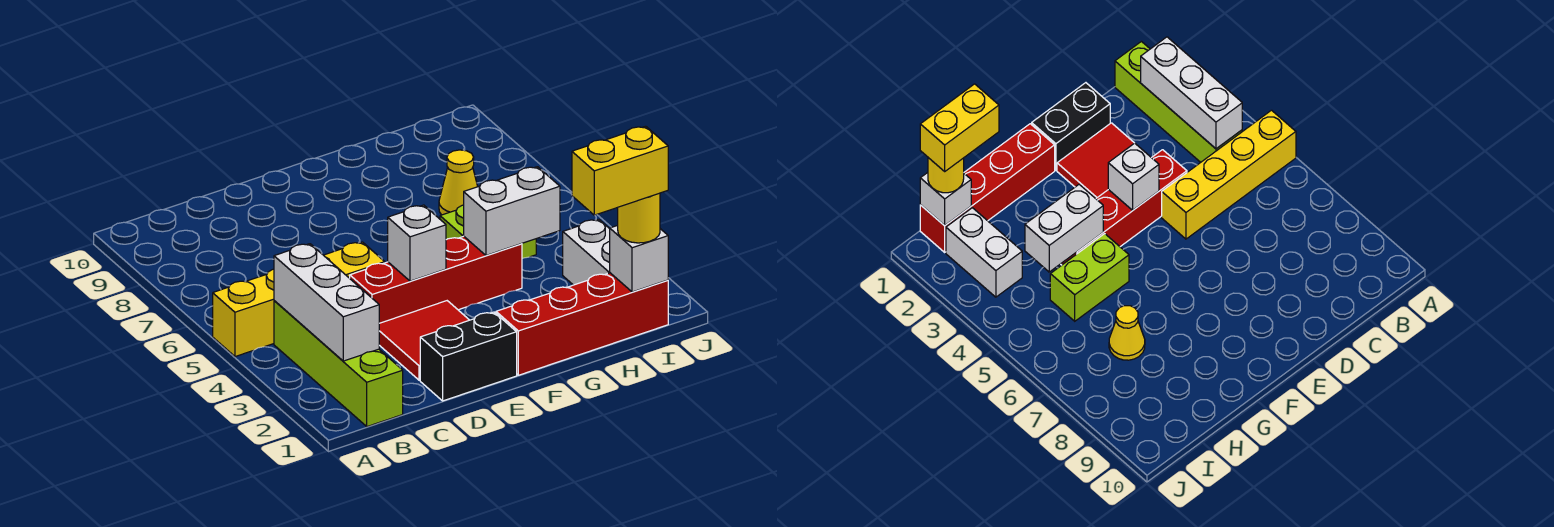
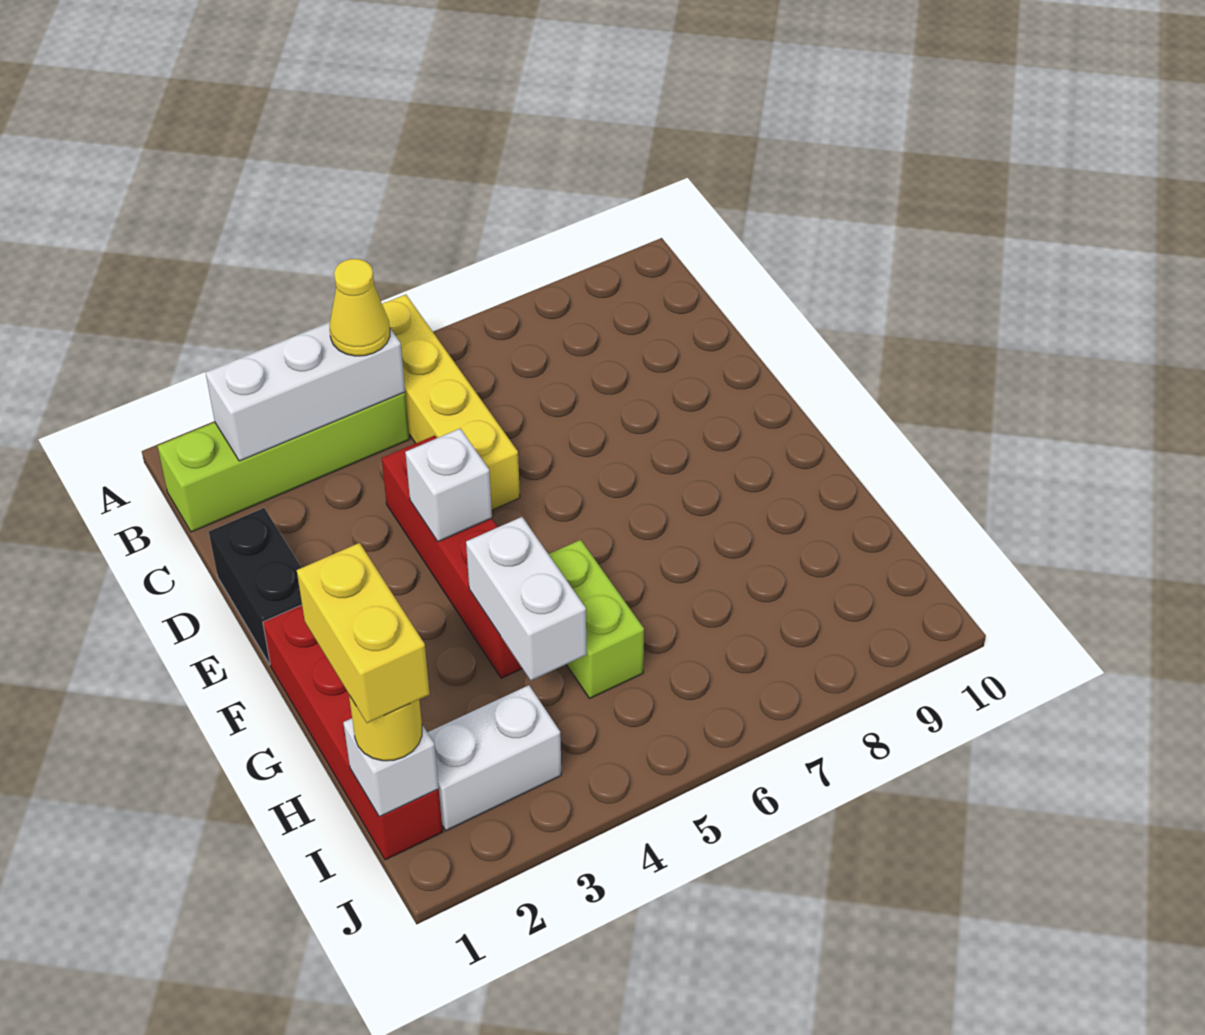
red tile D2:E3 level 1 -> none
yellow cone H7 level 1 -> yellow cone B4 level 3

